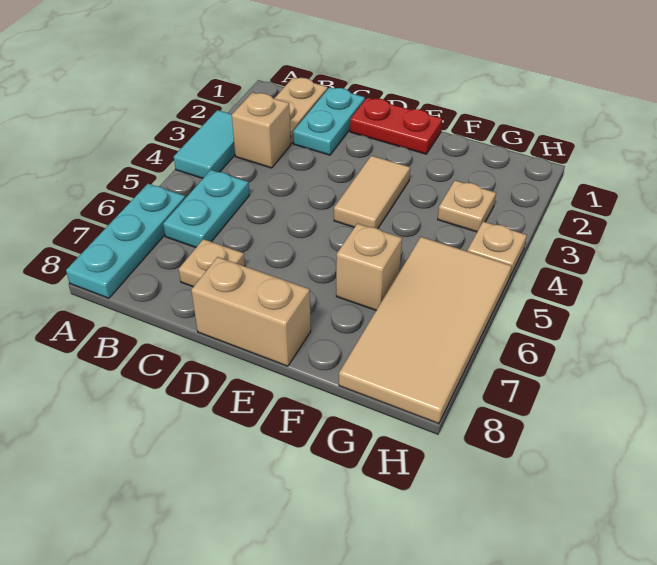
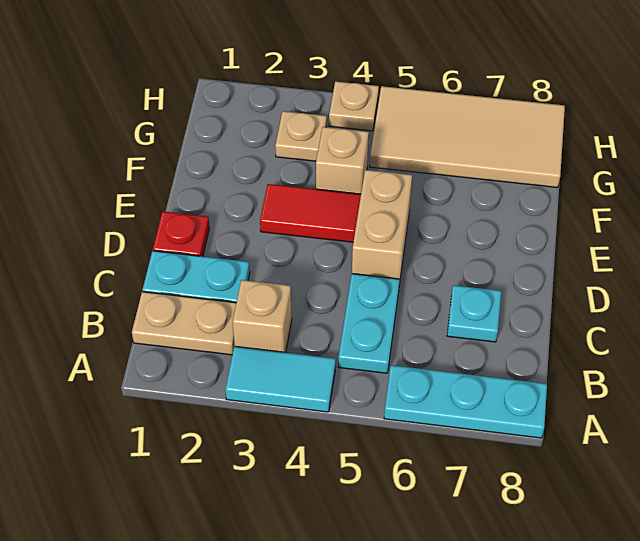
cyan plate B5:B6 level 1 -> cyan plate B5:C5 level 1
tan plate C7 level 1 -> cyan plate C7 level 1
red plate D1:E1 level 1 -> red plate D1 level 1
tan brick D8:E8 level 1 -> tan brick D5:E5 level 1
tan tile E3:E4 level 1 -> red tile E3:E4 level 1
tan brick F6 level 1 -> tan brick F4 level 1

